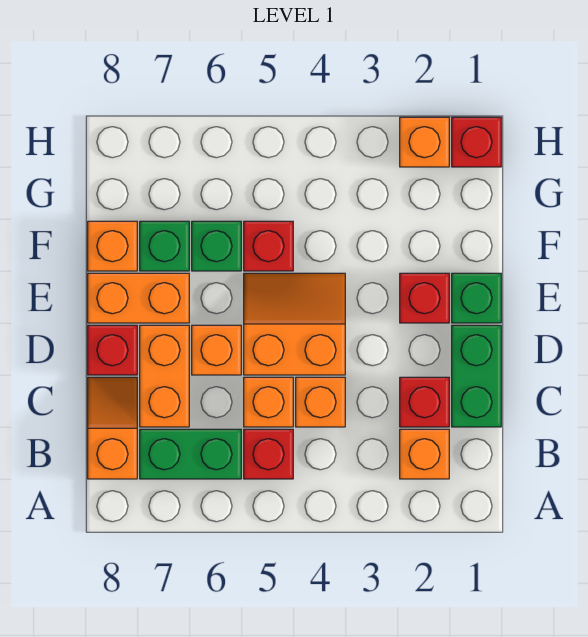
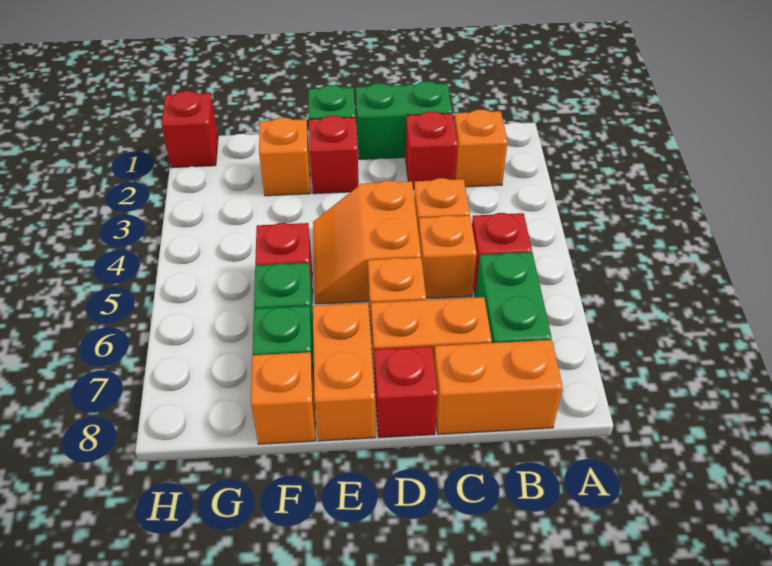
orange slope B8:C8 level 1 top B -> orange brick B8:C8 level 1
orange brick H2 level 1 -> orange brick F2 level 1

